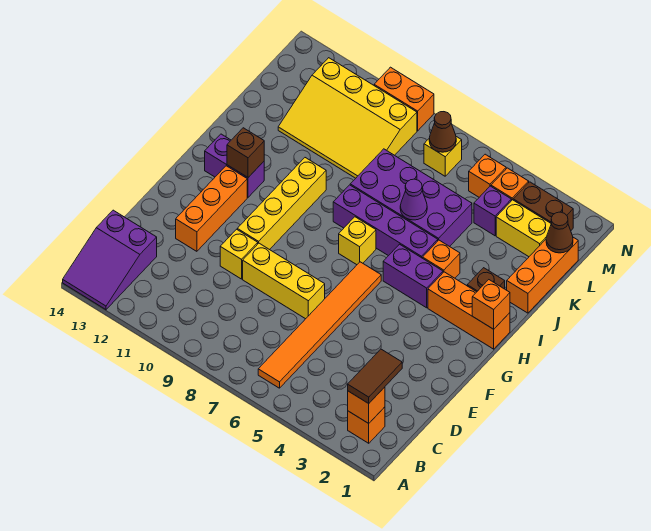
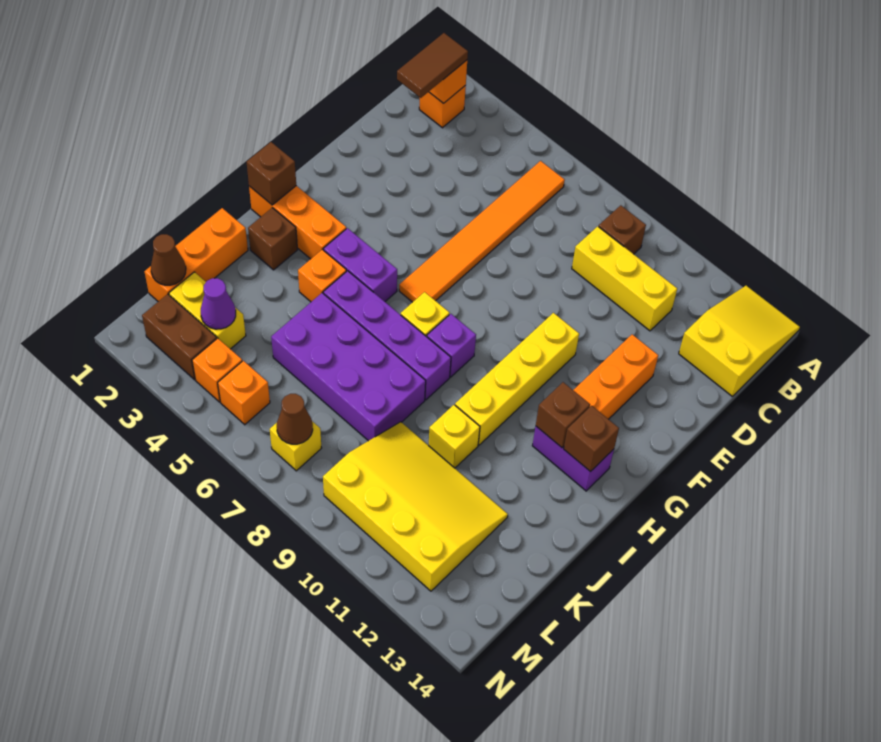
purple slope A13:C14 level 1 top C -> yellow slope A13:C14 level 1 top C
none -> brown brick B9 level 1
yellow brick E7:E9 level 1 -> yellow brick C9:C11 level 1
yellow brick E10 level 1 -> yellow brick J10 level 1
orange brick H1 level 2 -> brown brick H1 level 2
none -> brown brick H13 level 2
purple cone J6 level 2 -> purple cone L3 level 2
purple brick L4 level 1 -> purple brick H8 level 1
orange brick N9:N10 level 1 -> none

